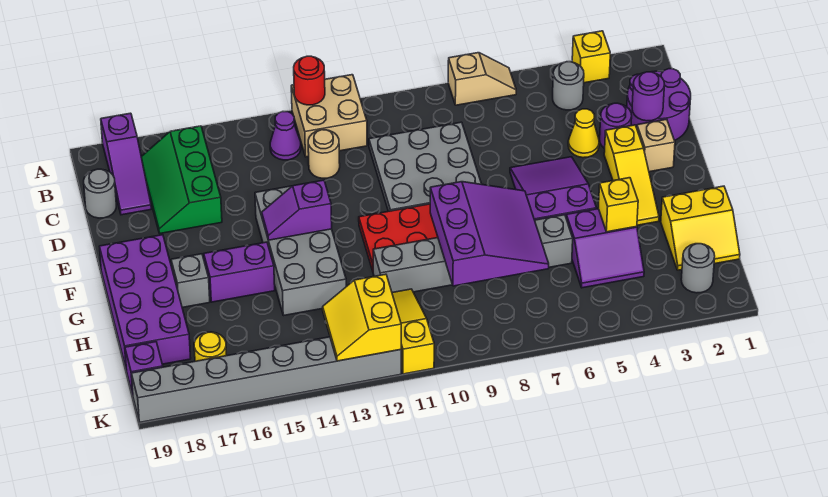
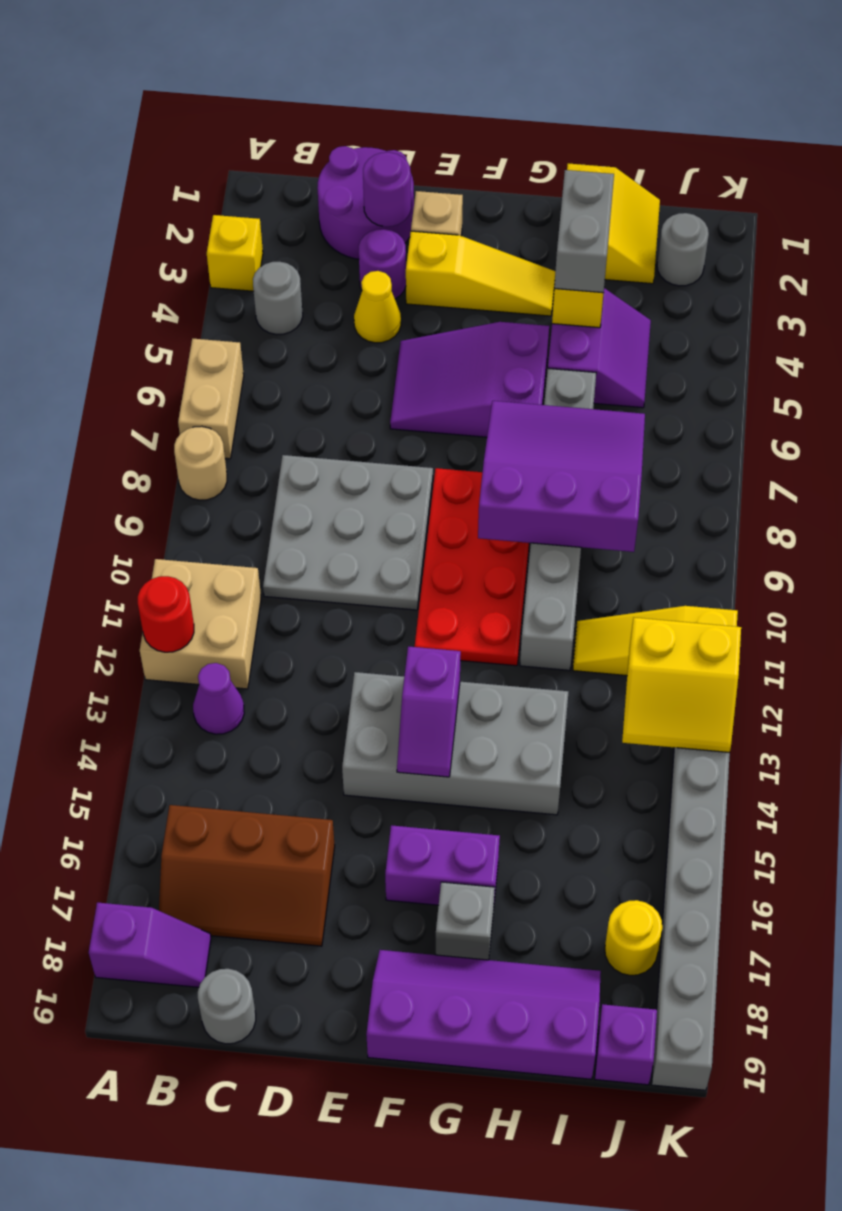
tan slope A6:A7 level 1 top 7 -> tan brick A6:A7 level 1
purple slope A18:C18 level 1 top A -> purple slope A18:B18 level 1 top A
green slope B16:D17 level 1 top 16 -> brown slope B16:D17 level 1 top 16
tan round brick C12 level 1 -> tan round brick A8 level 1
purple brick F18:I19 level 1 -> purple slope F18:I19 level 1 top 19
purple brick G15:G16 level 1 -> purple brick F16:G16 level 1
none -> grey brick H3:H4 level 3

